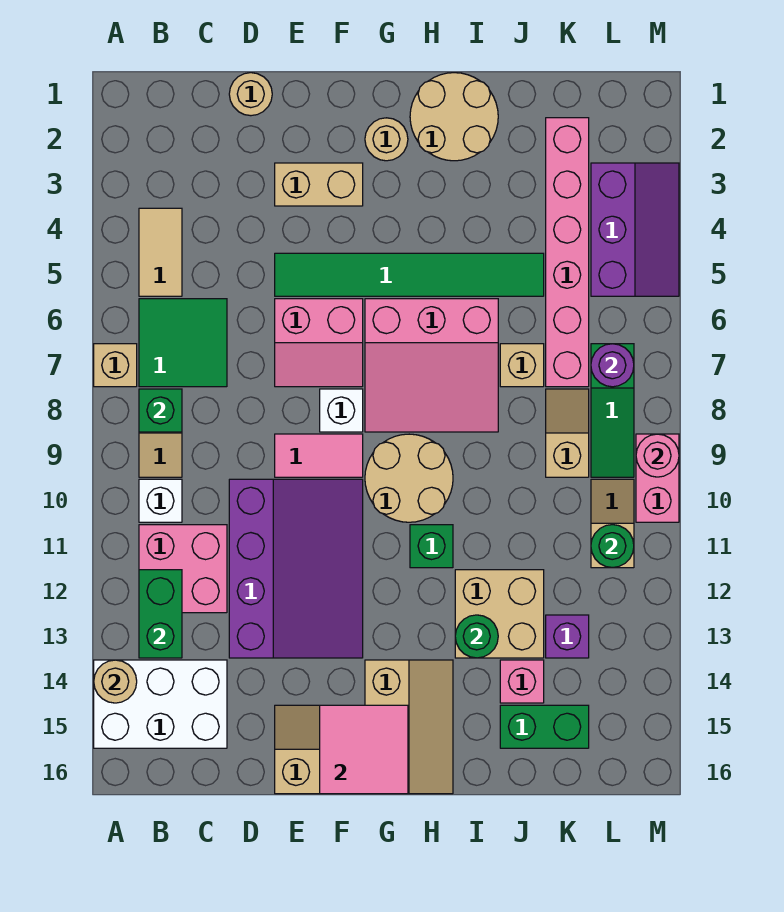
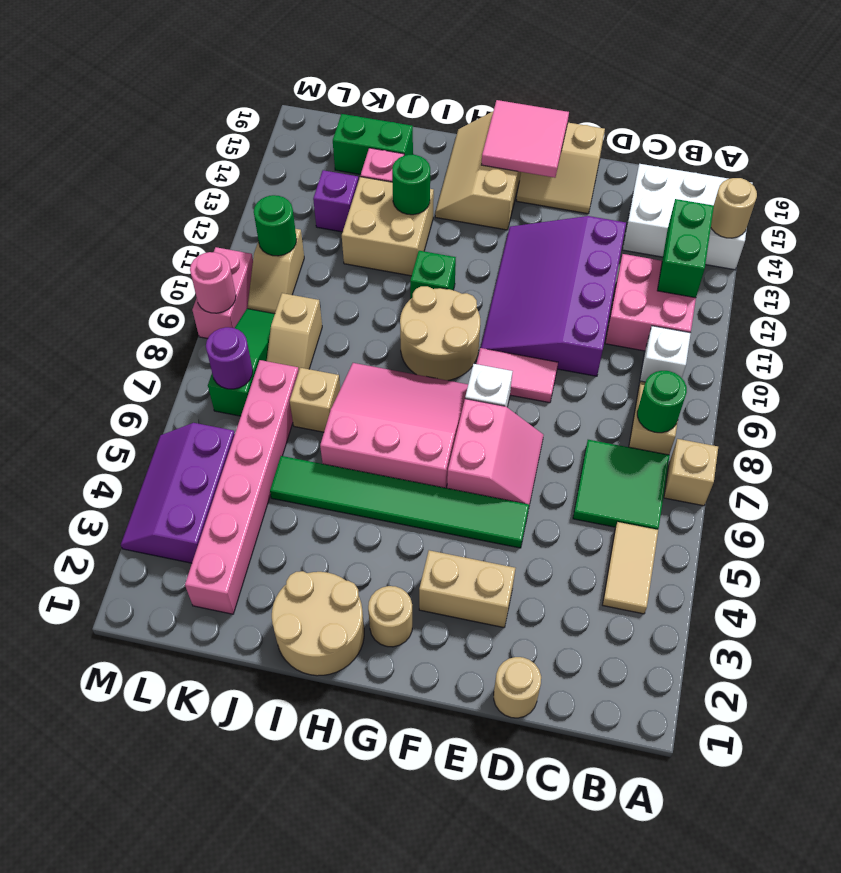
green brick B8 level 2 -> green round brick B8 level 2
pink slope E6:F7 level 1 top 6 -> pink slope E6:F7 level 1 top F

